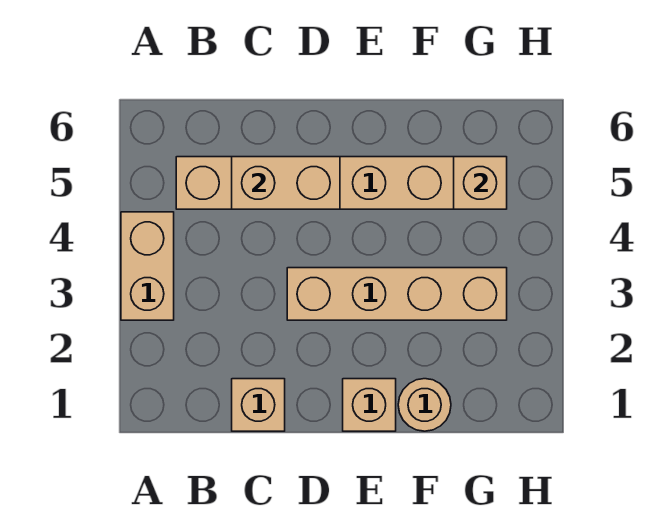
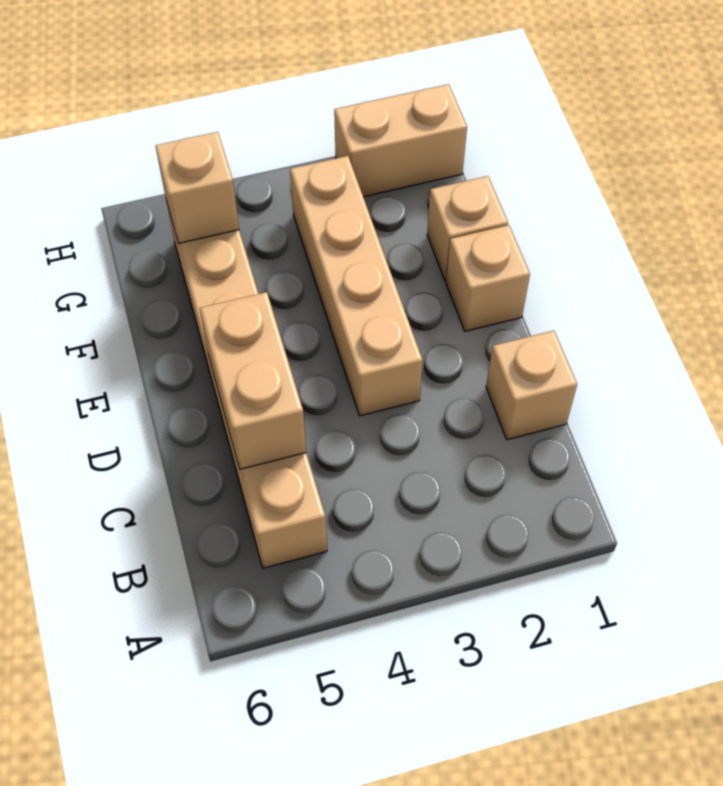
tan brick A3:A4 level 1 -> tan brick H1:H2 level 1
tan round brick F1 level 1 -> tan brick F1 level 1

